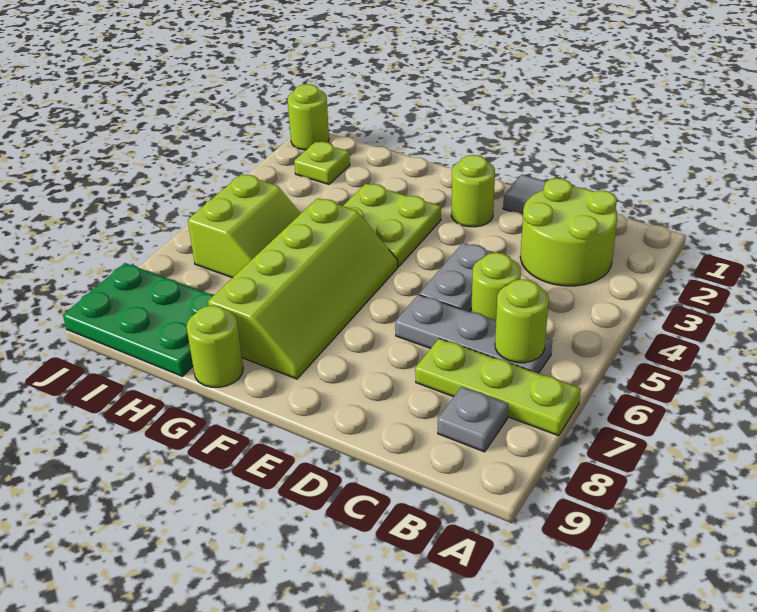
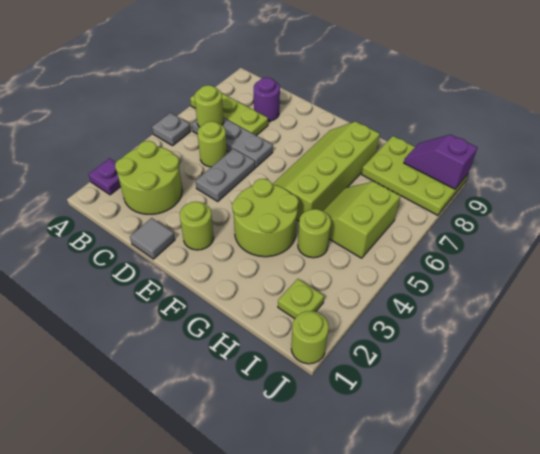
none -> purple plate A2 level 1
grey plate B8 level 1 -> grey plate A5 level 1
none -> purple round brick C8 level 1
lime plate F3:G4 level 1 -> lime round brick F3:G4 level 1
lime round brick G9 level 1 -> lime round brick H4 level 1
green plate H8:J9 level 1 -> lime plate H8:J9 level 1
none -> purple slope I9:J9 level 2 top J

